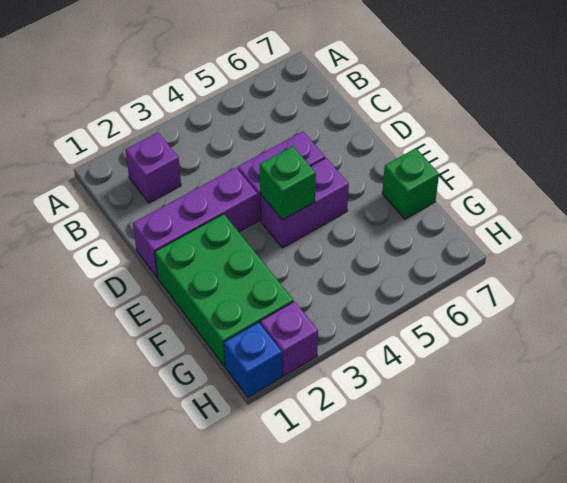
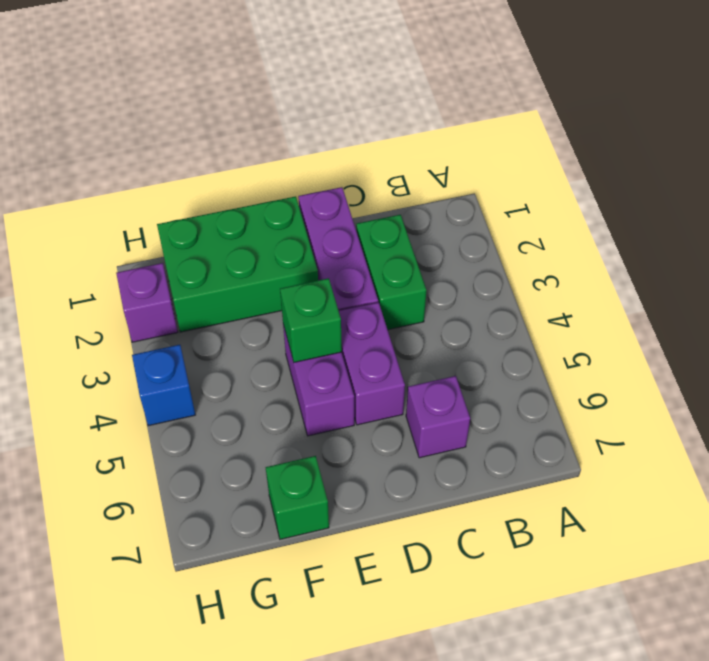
purple brick B2 level 1 -> purple brick C6 level 1
none -> green brick C2:C3 level 1
blue brick H1 level 1 -> blue brick H4 level 1

